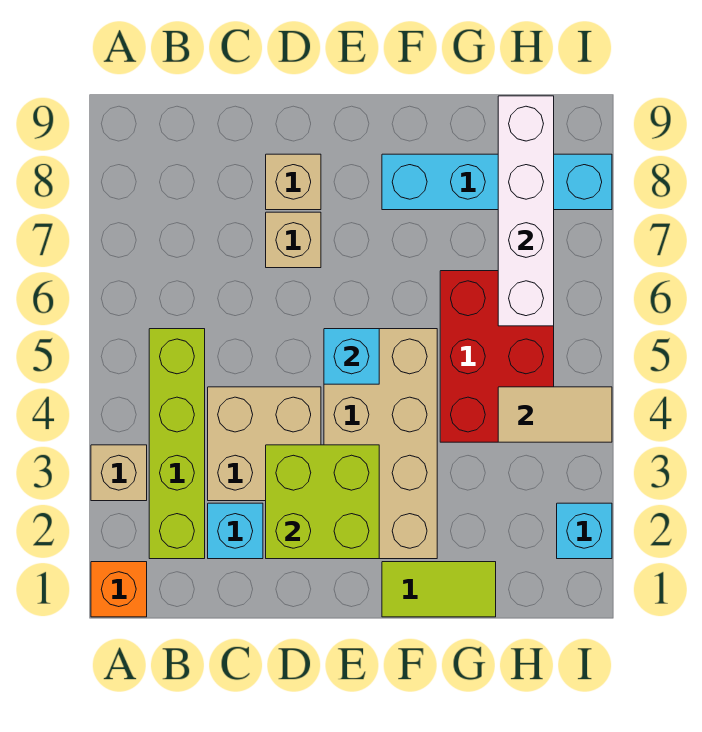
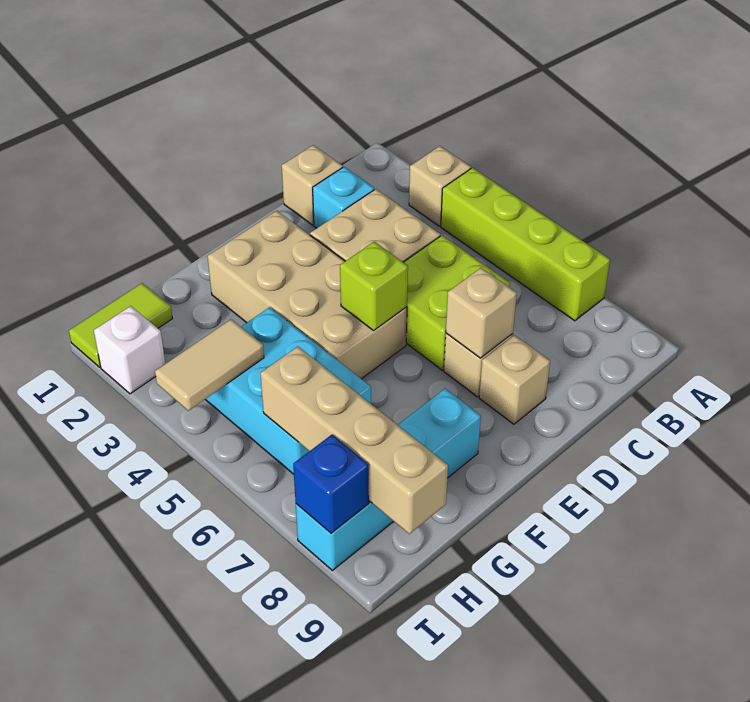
orange brick A1 level 1 -> none
lime brick B2:B5 level 1 -> lime brick A4:A7 level 1
none -> tan brick C1 level 1
lime brick D2:E3 level 2 -> lime brick C5:D6 level 1
none -> tan brick D7 level 2
cyan brick E5 level 2 -> lime brick E5 level 2
lime tile F1:G1 level 1 -> lime tile H1:I1 level 1
red brick G4:H6 level 1 -> cyan brick G4:H6 level 1
white brick H6:H9 level 2 -> tan brick H6:H9 level 2
cyan brick I2 level 1 -> white brick I2 level 1
none -> blue brick I8 level 2

